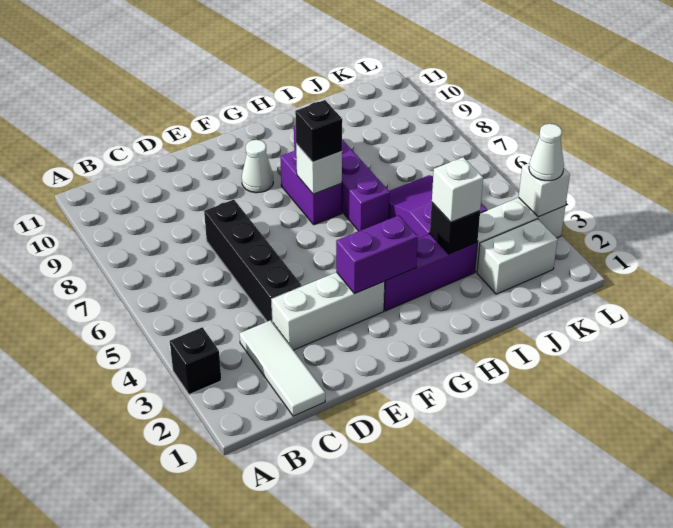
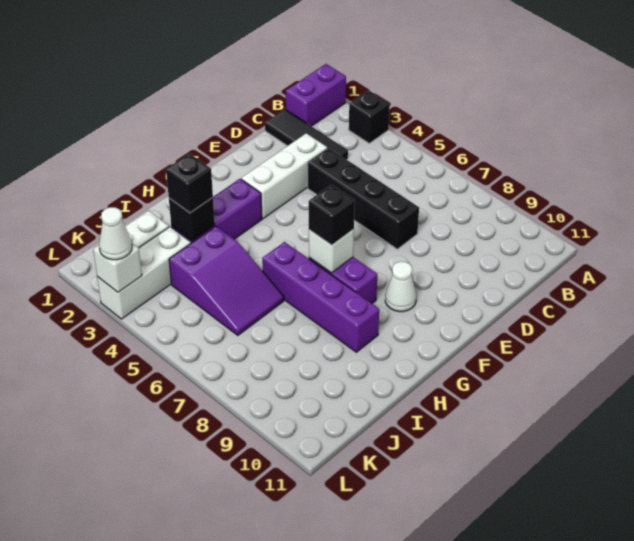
white tile C1:C3 level 1 -> black tile C1:C3 level 1
purple brick F3:G3 level 2 -> purple brick A1:B1 level 1
white brick I3 level 3 -> black brick I3 level 3

